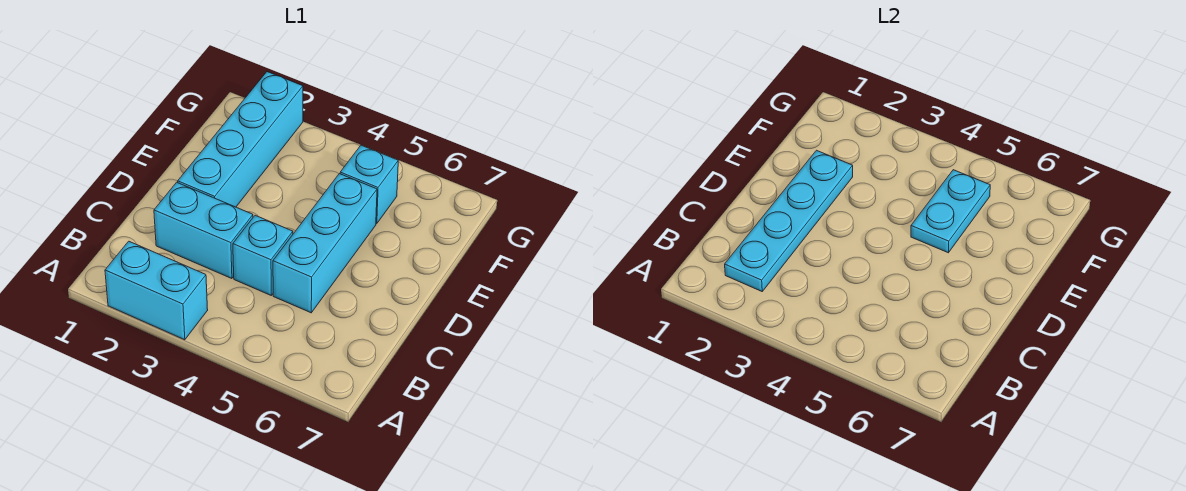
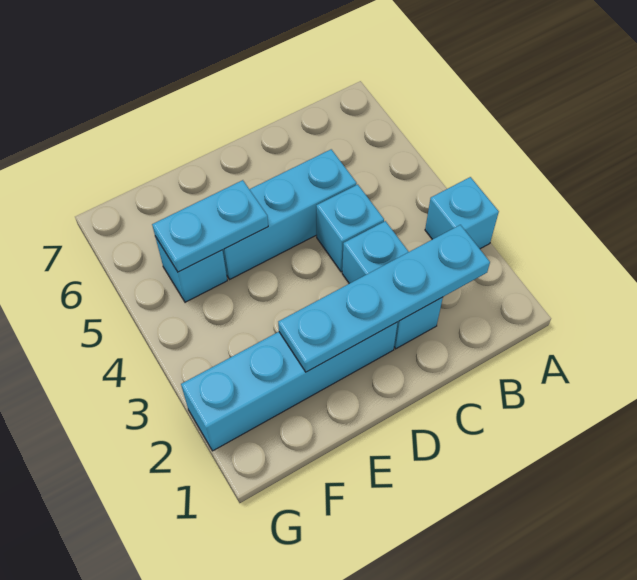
cyan brick A2:A3 level 1 -> cyan brick A3 level 1

